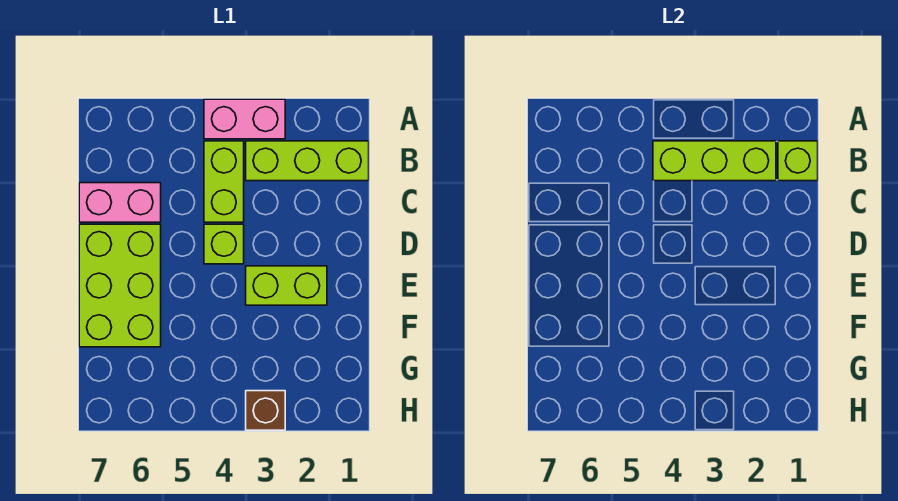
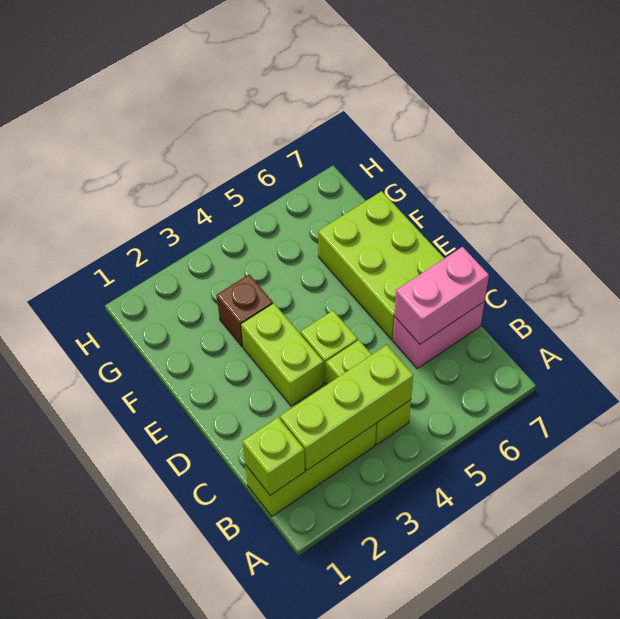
pink brick A3:A4 level 1 -> pink brick C6:C7 level 2
lime brick E2:E3 level 1 -> lime brick D3:E3 level 1
brown brick H3 level 1 -> brown brick F3 level 1

